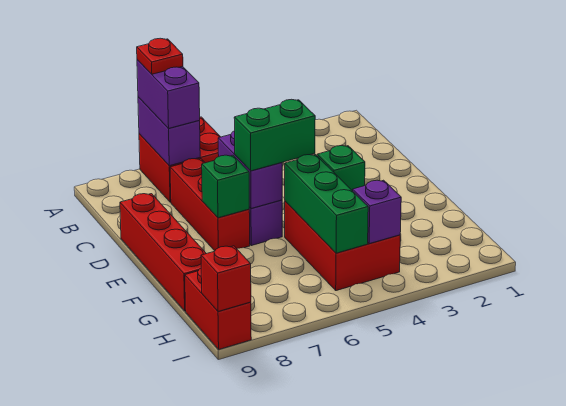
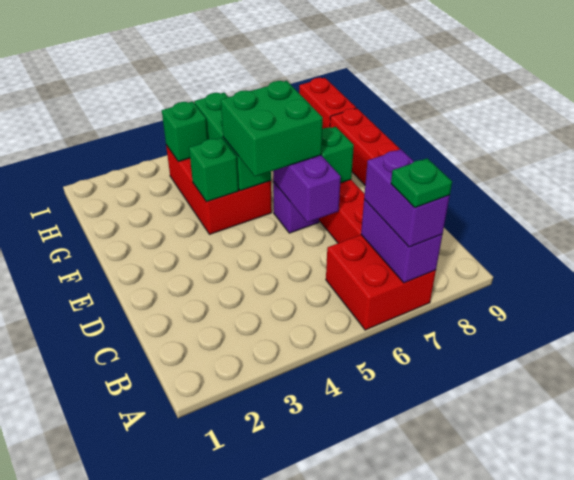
red plate A7 level 4 -> green plate A7 level 4
green brick E5:E6 level 3 -> green brick E5:F6 level 3
purple brick H4 level 2 -> green brick H4 level 2
red brick I9 level 2 -> none

